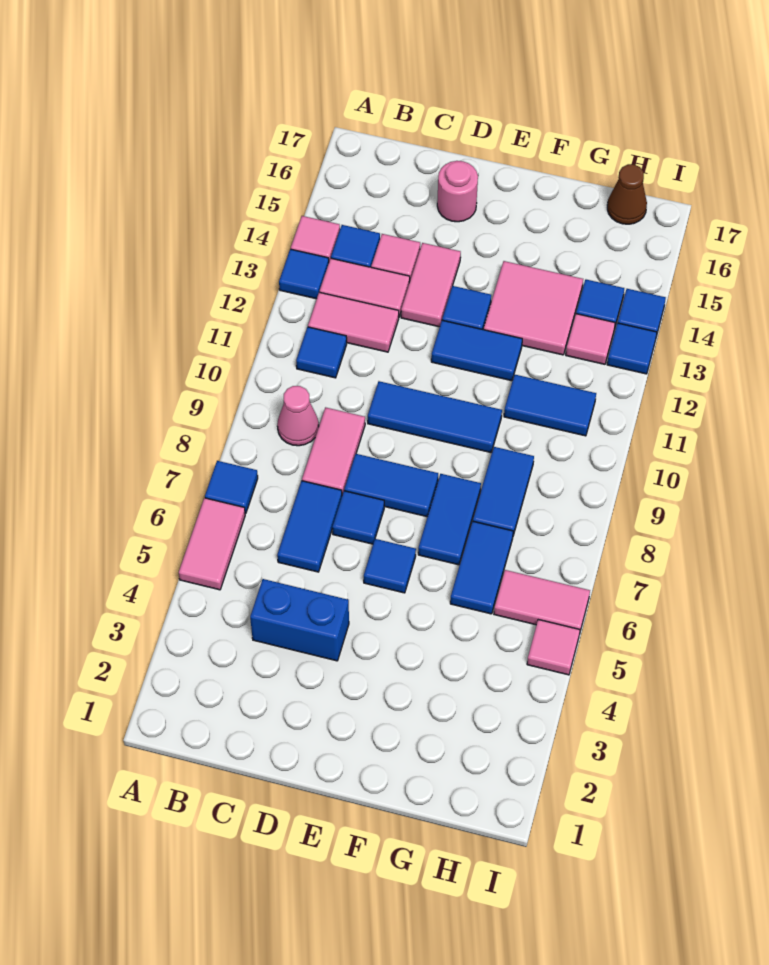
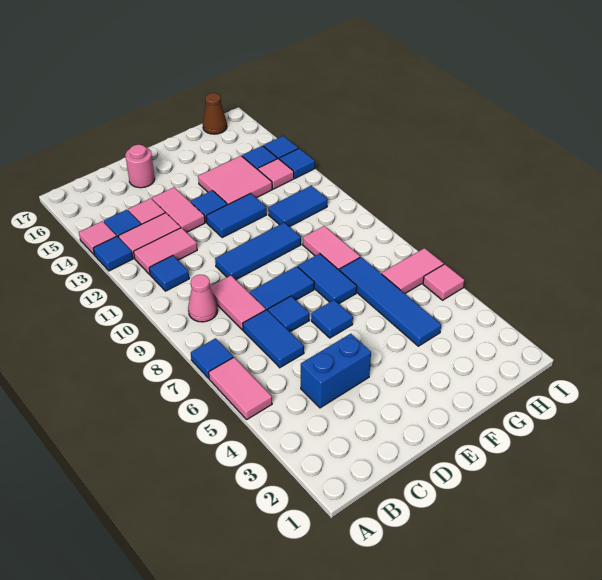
blue tile G6:G7 level 1 -> blue tile G4:G7 level 1
blue tile G8:G9 level 1 -> pink tile G8:G9 level 1

